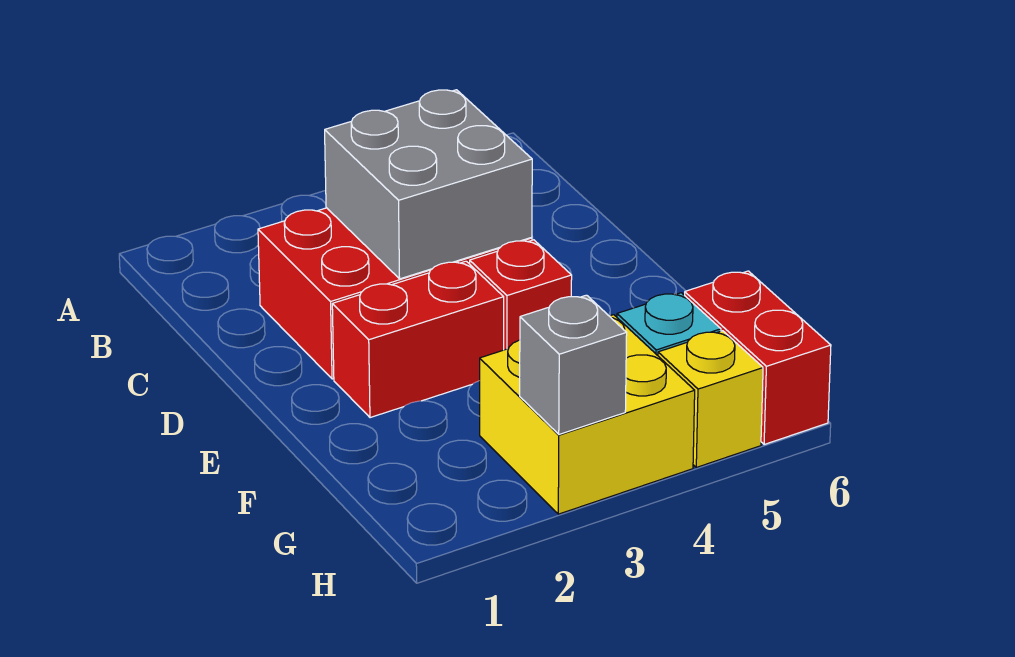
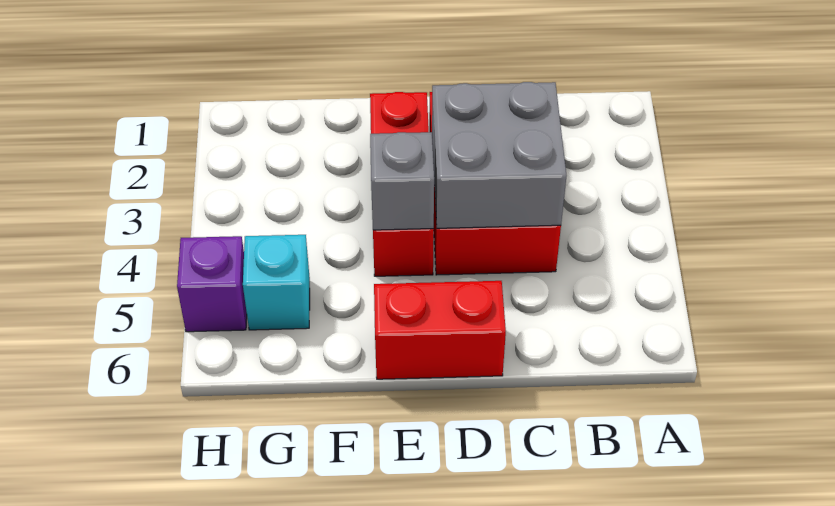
yellow brick G3:H4 level 1 -> none
red brick G6:H6 level 1 -> red brick D6:E6 level 1
grey brick H3 level 2 -> grey brick E4 level 2
yellow brick H5 level 1 -> purple brick H5 level 1

